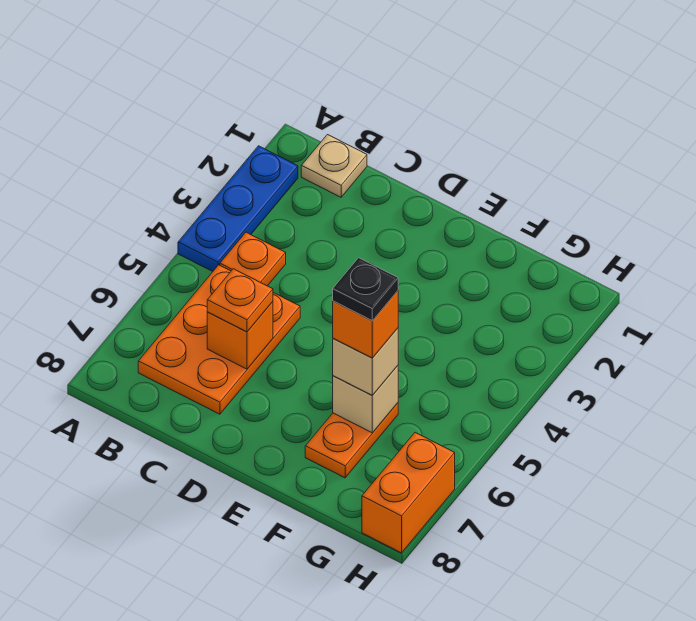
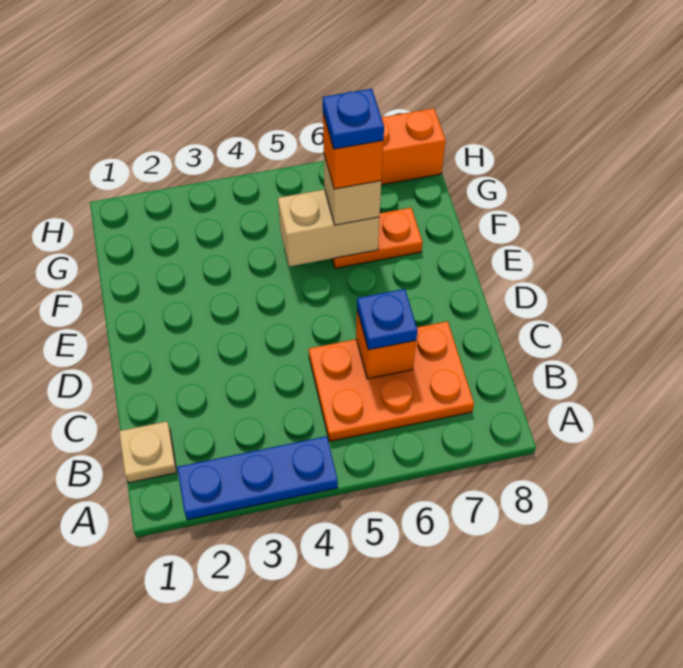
orange plate B4 level 1 -> none
orange plate C6 level 3 -> blue plate C6 level 3
tan brick F6 level 2 -> tan brick F5:F6 level 2
black plate F6 level 5 -> blue plate F6 level 5

